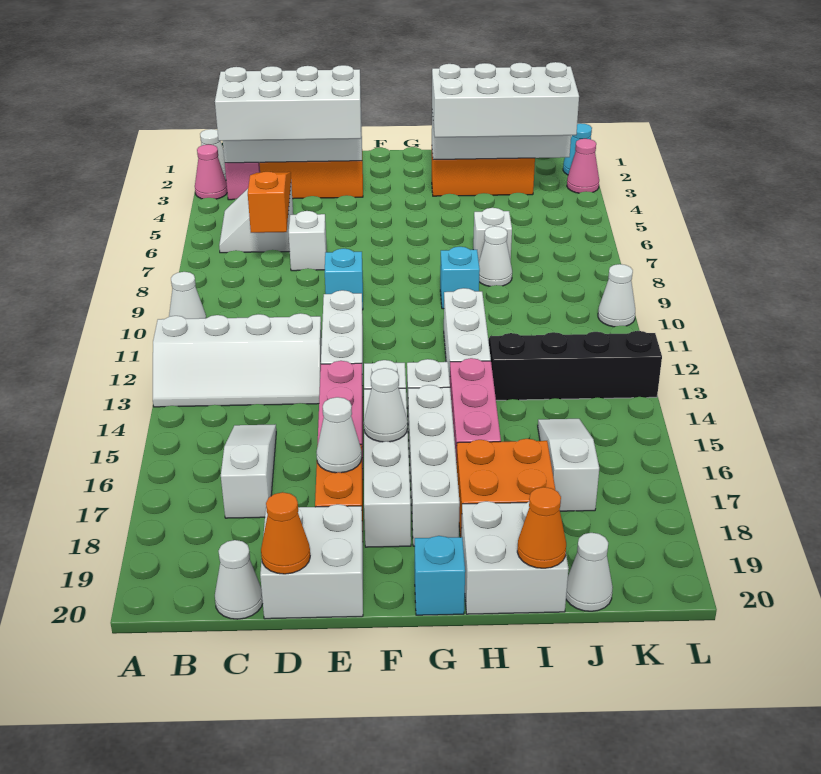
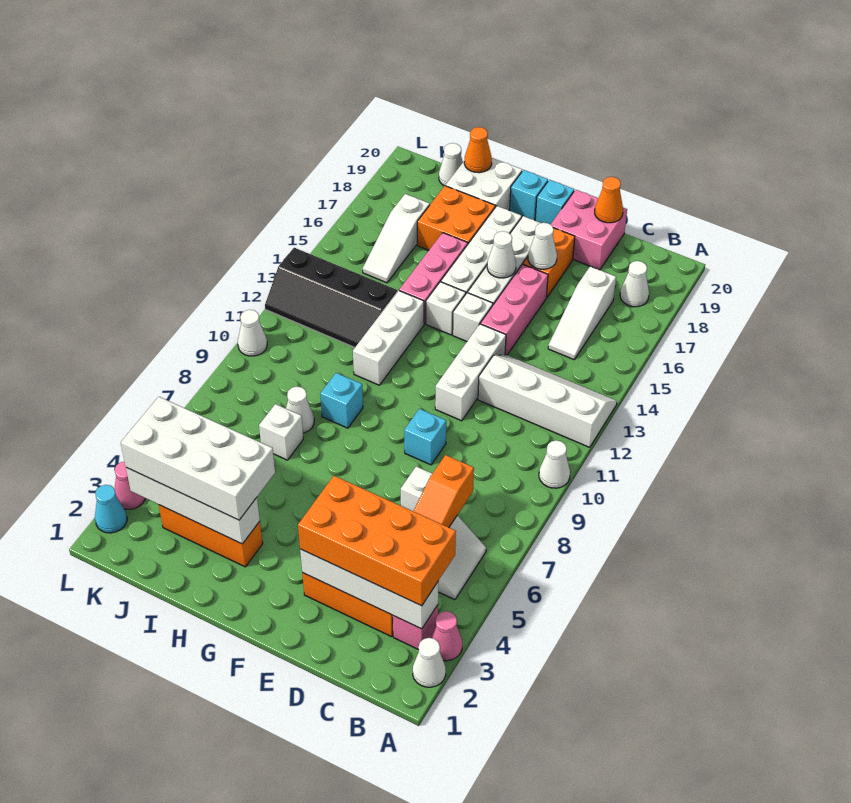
white brick B3:E4 level 3 -> orange brick B3:E4 level 3
white cone C20 level 1 -> white cone B18 level 1
white brick D19:E20 level 1 -> pink brick D19:E20 level 1
none -> cyan brick F20 level 1

